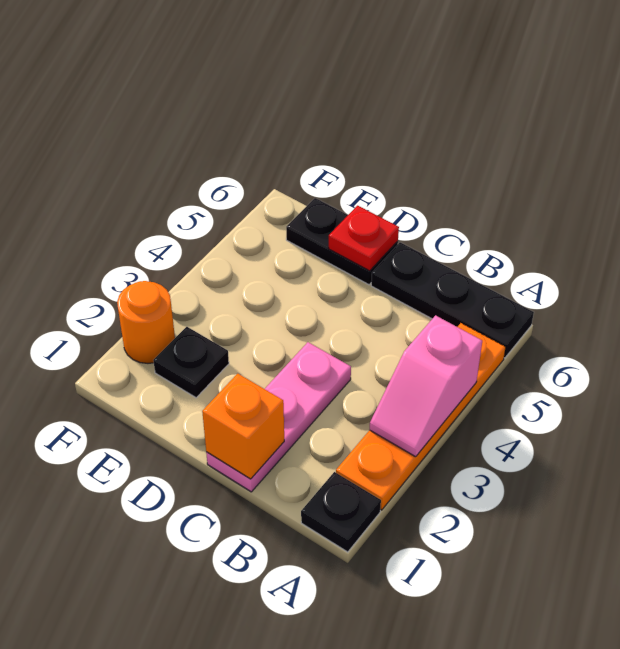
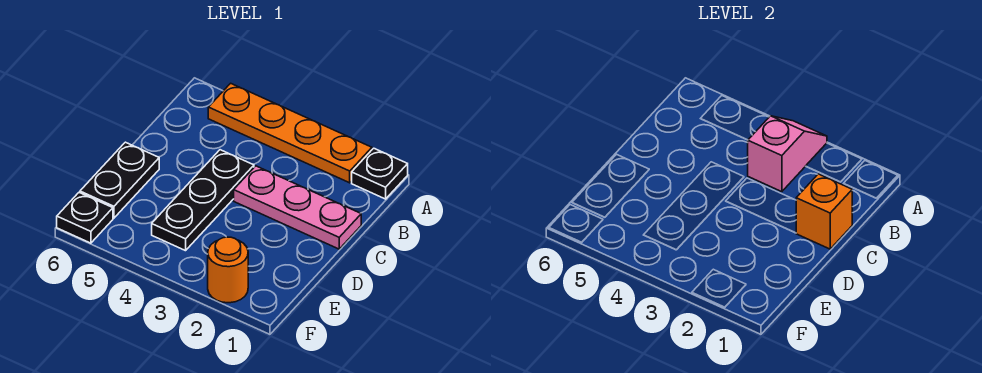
pink slope A3:A4 level 2 top 4 -> pink slope A3:B3 level 2 top B
black plate A6:C6 level 1 -> black plate C4:E4 level 1
red plate D6 level 2 -> none
black plate E2 level 1 -> black plate F6 level 1

